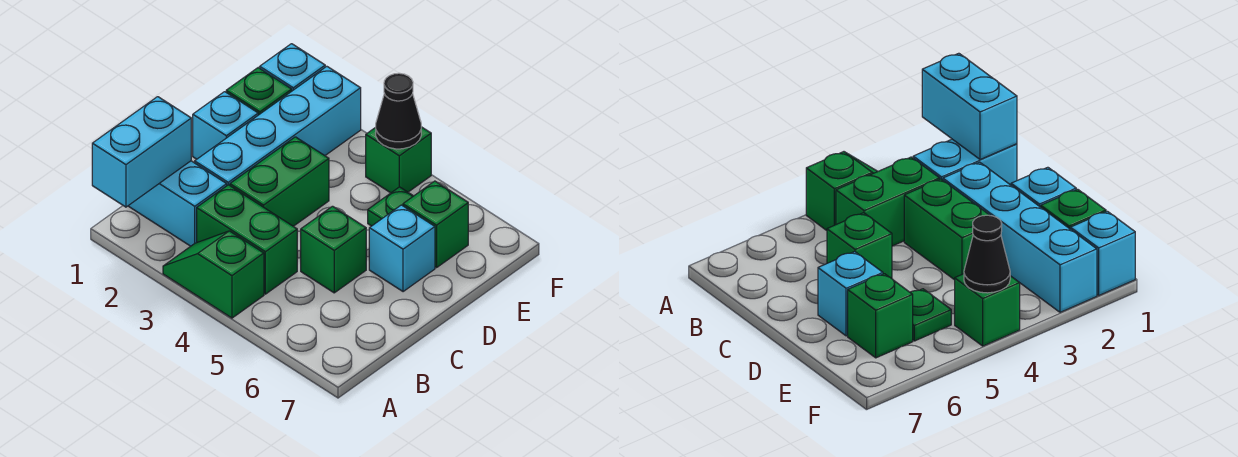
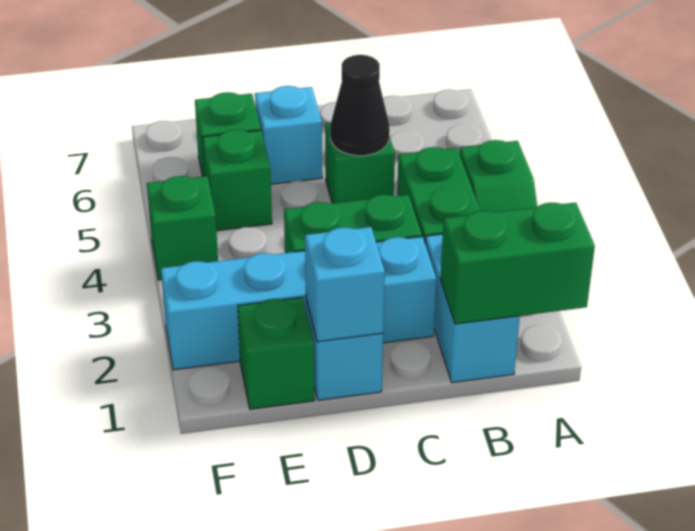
cyan brick A1:B1 level 2 -> green brick A1:B1 level 2
green plate E5 level 1 -> green brick E5 level 1
cyan brick F1 level 1 -> cyan brick D1 level 2
black cone F4 level 2 -> black cone C5 level 2

